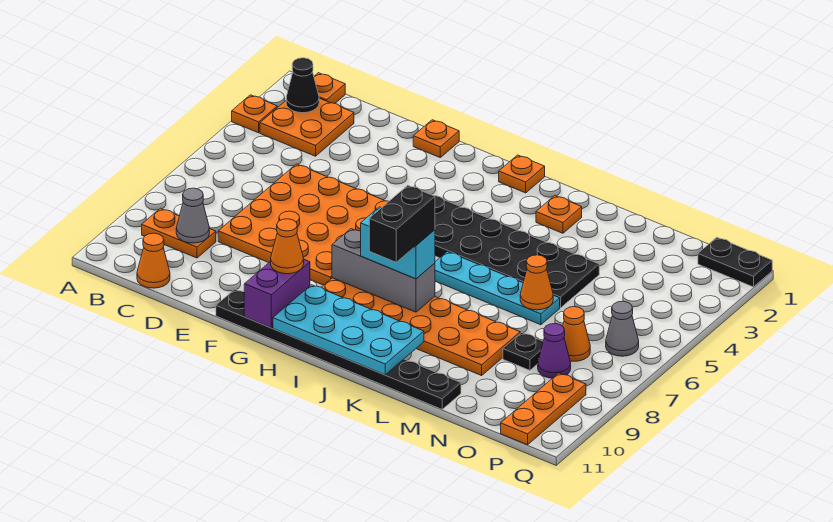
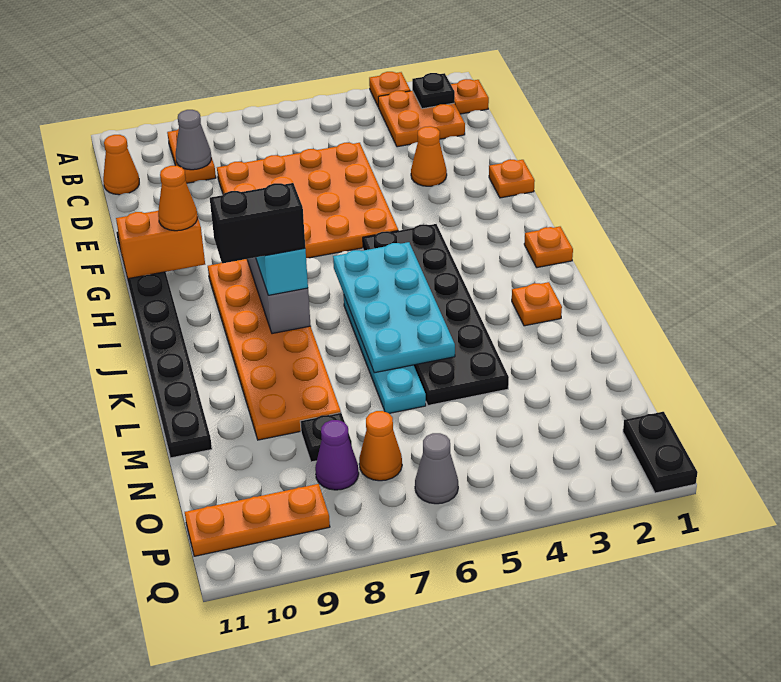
black cone B2 level 2 -> black plate B2 level 2
purple brick G10:G11 level 2 -> orange brick G10:G11 level 2
cyan plate H10:K11 level 2 -> cyan plate I5:L6 level 2
orange cone M6 level 2 -> orange cone E3 level 1

